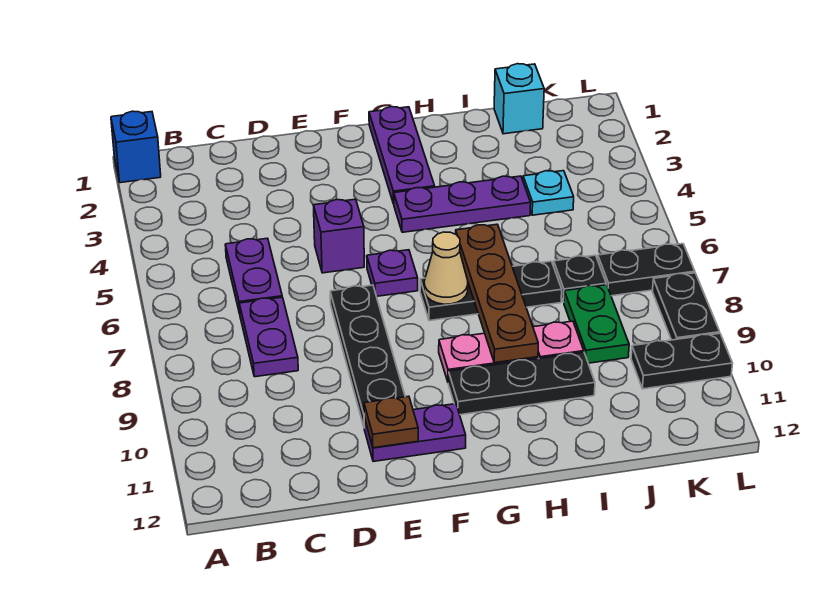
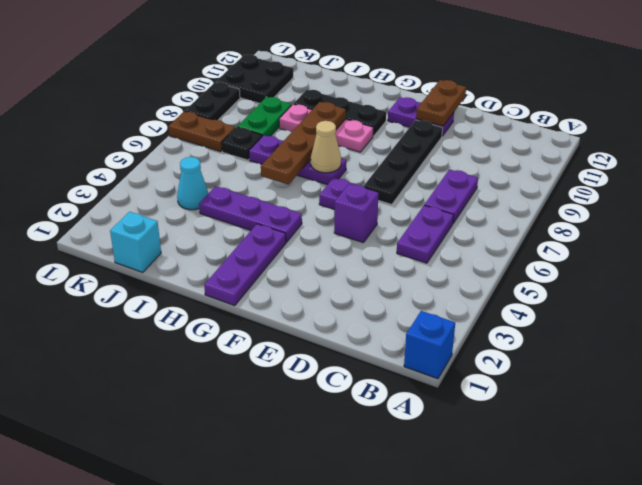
brown plate E11 level 2 -> brown plate E11:E12 level 2
black plate G7:I7 level 1 -> purple plate G7:I7 level 1
cyan plate J4 level 1 -> cyan cone J4 level 1
black plate K7:L7 level 1 -> brown plate K7:L7 level 1
black plate K10:L10 level 1 -> black plate K10:L11 level 1

